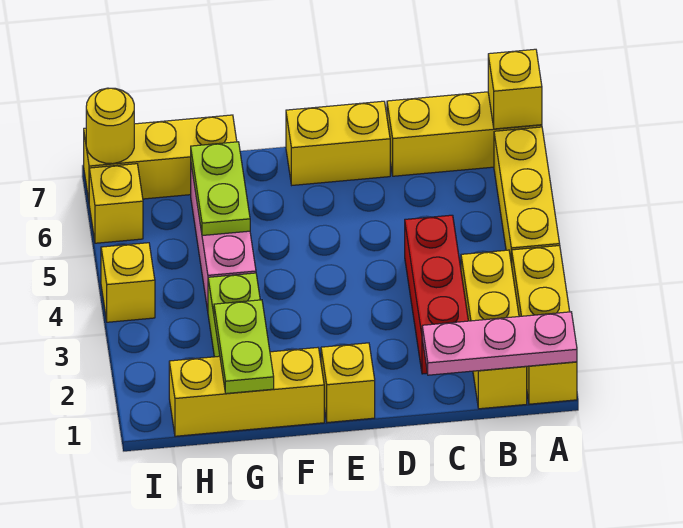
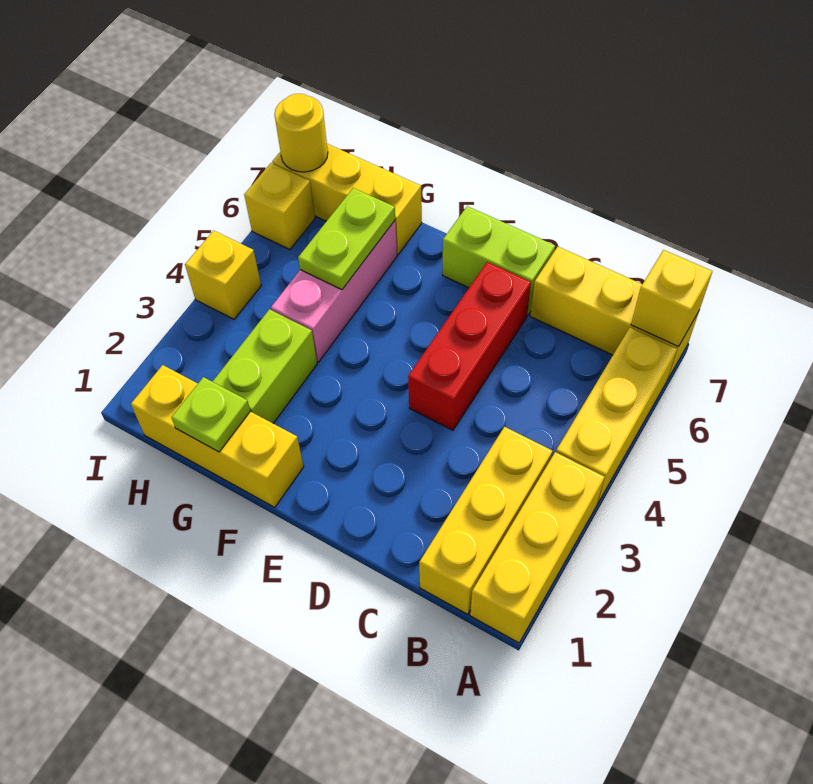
pink plate A1:C1 level 2 -> none
red brick C2:C4 level 1 -> red brick D4:D6 level 1
yellow brick D7:E7 level 1 -> lime brick D7:E7 level 1
yellow brick E1 level 1 -> none
lime plate G1:G2 level 2 -> lime plate G1 level 2

